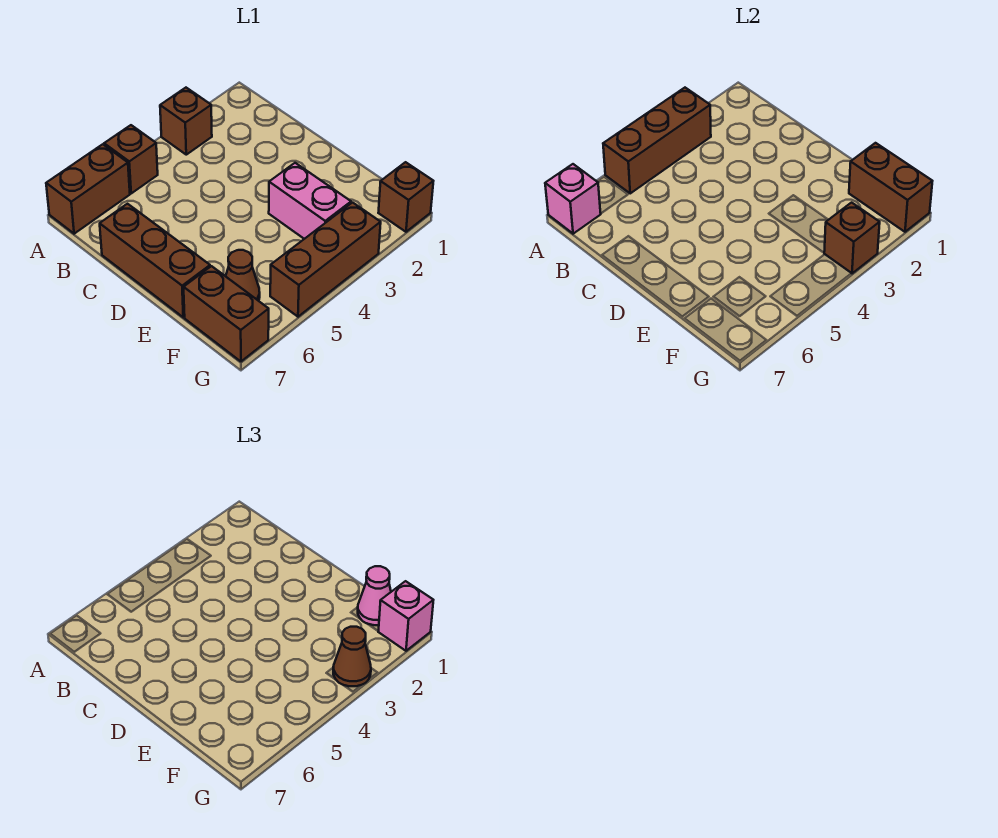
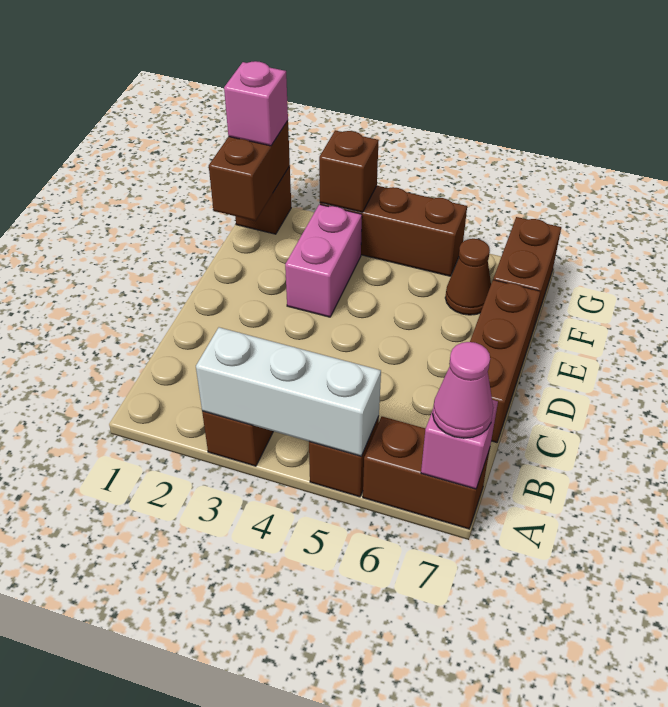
brown brick A3:A5 level 2 -> white brick A3:A5 level 2
pink cone F1 level 3 -> pink cone A7 level 3
brown cone G3 level 3 -> none

